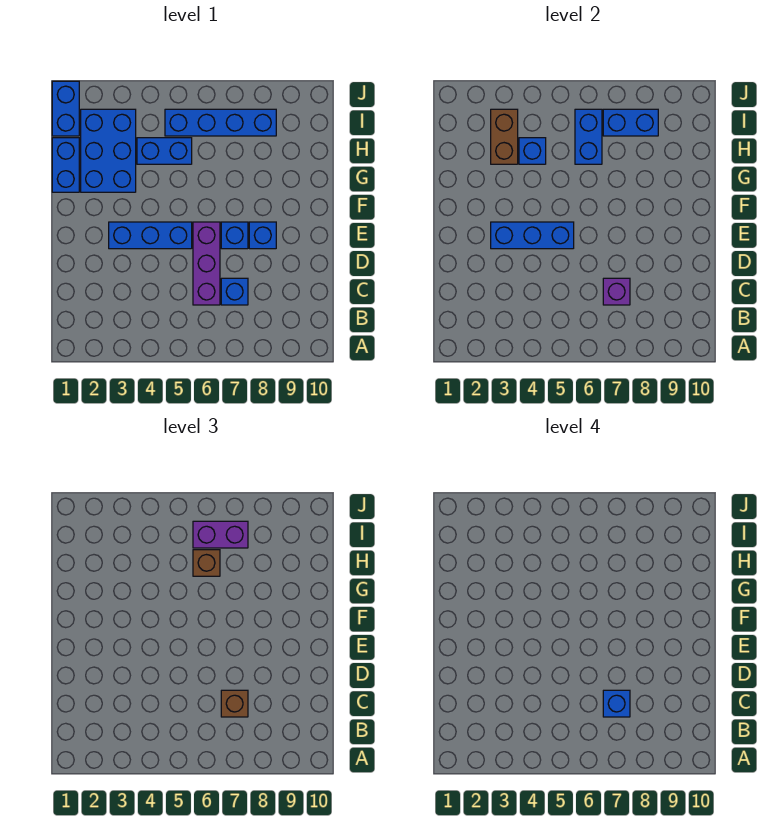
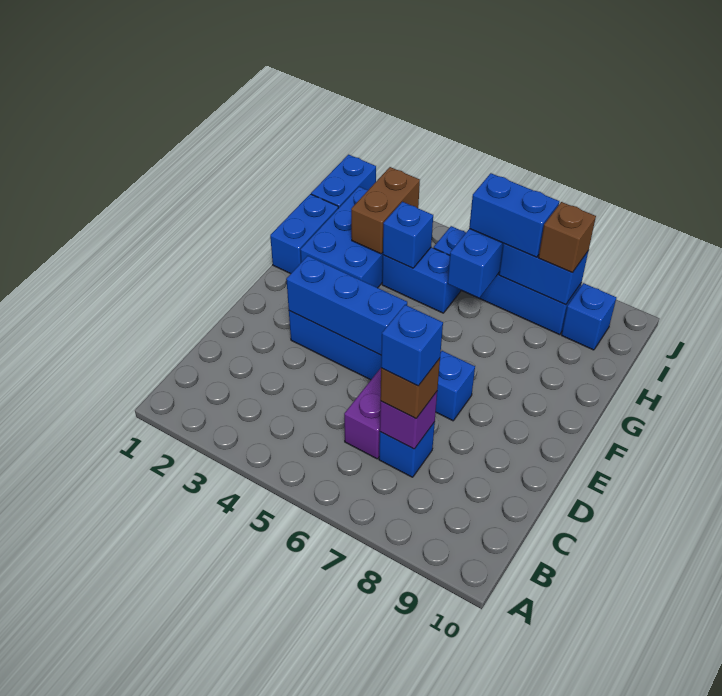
blue brick E8 level 1 -> blue brick I9 level 1
brown brick H6 level 3 -> brown brick I8 level 3
purple brick I6:I7 level 3 -> blue brick I6:I7 level 3

